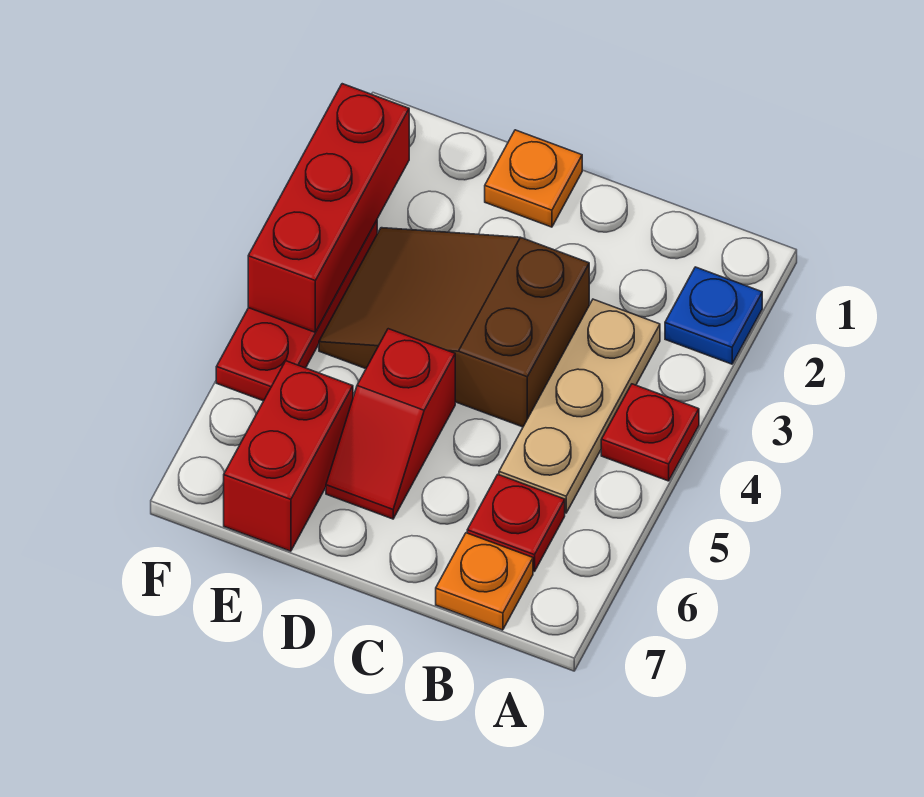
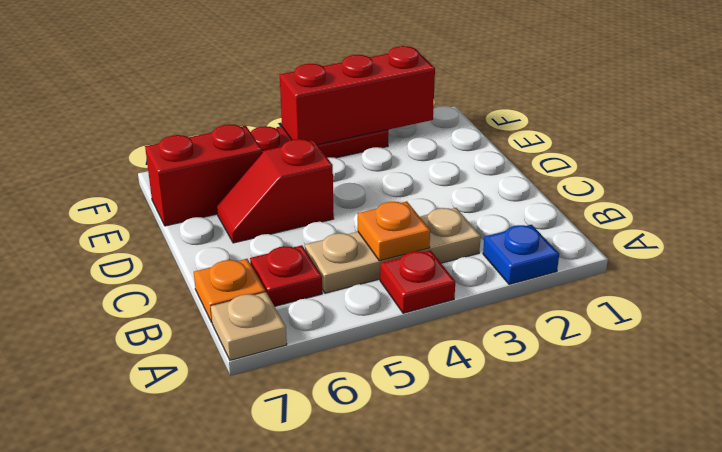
none -> tan plate A7 level 1
brown slope C3:E4 level 1 top C -> none
orange plate D1 level 1 -> orange plate B4 level 2

